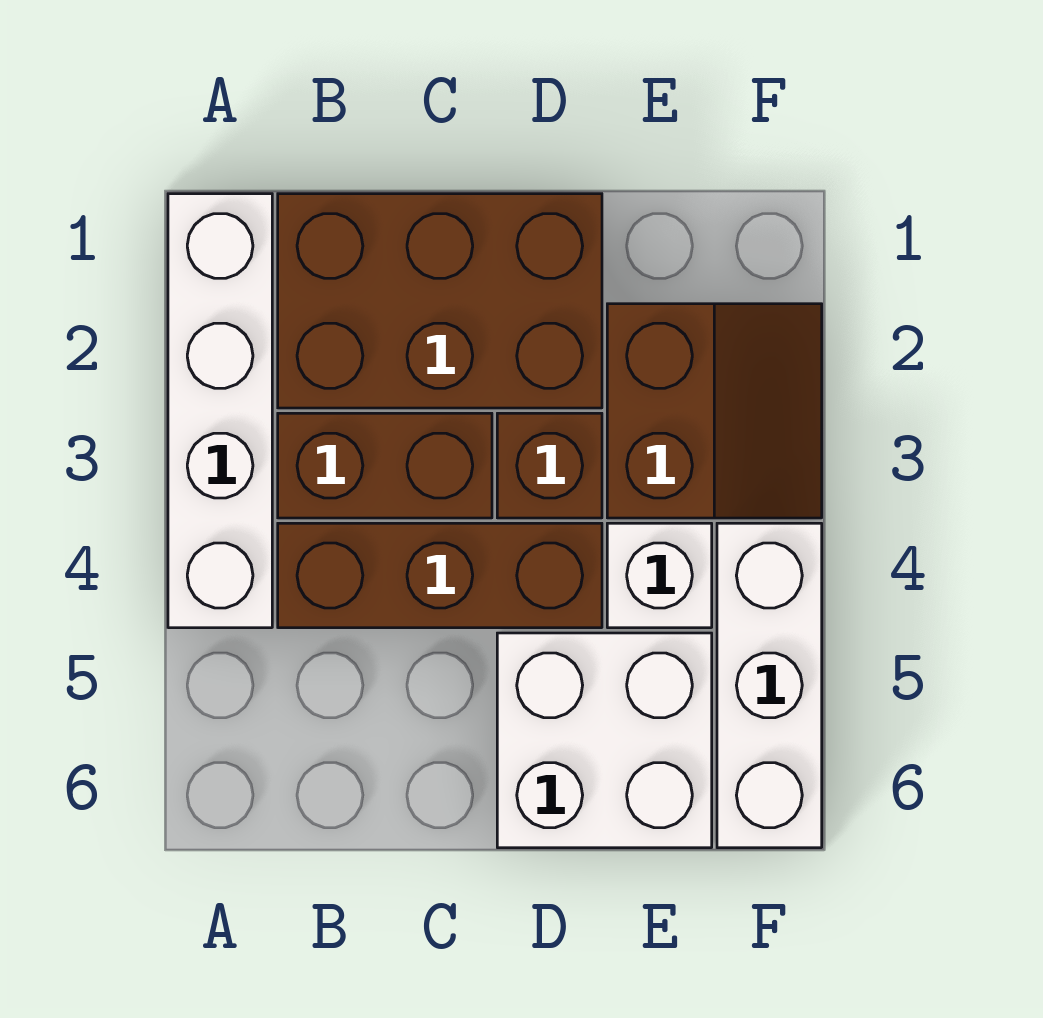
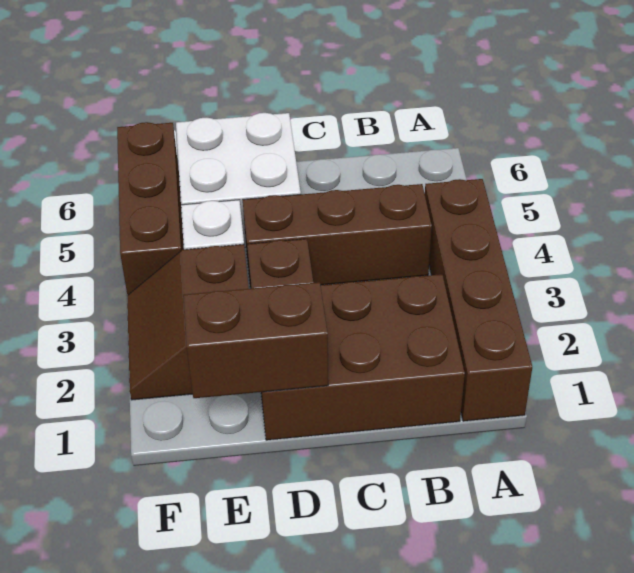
white brick A1:A4 level 1 -> brown brick A1:A4 level 1
brown brick B3:C3 level 1 -> brown brick D1:E1 level 2
white brick F4:F6 level 1 -> brown brick F4:F6 level 1

